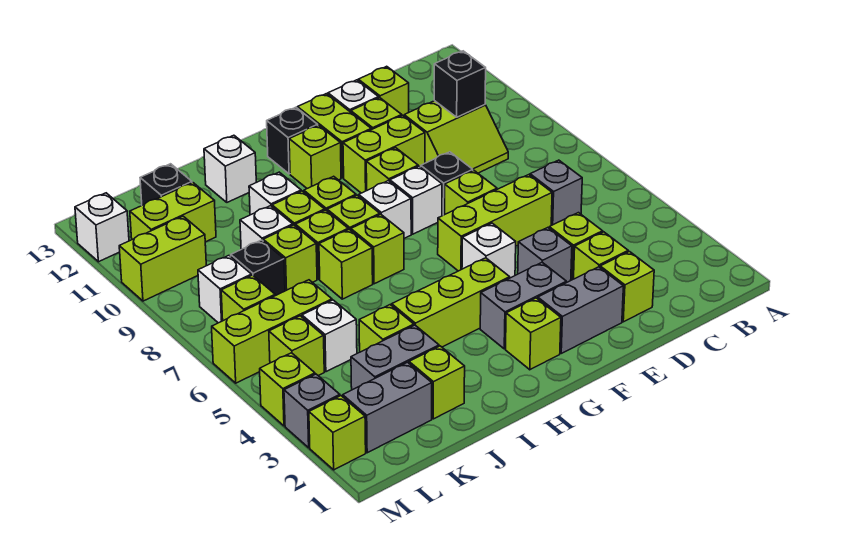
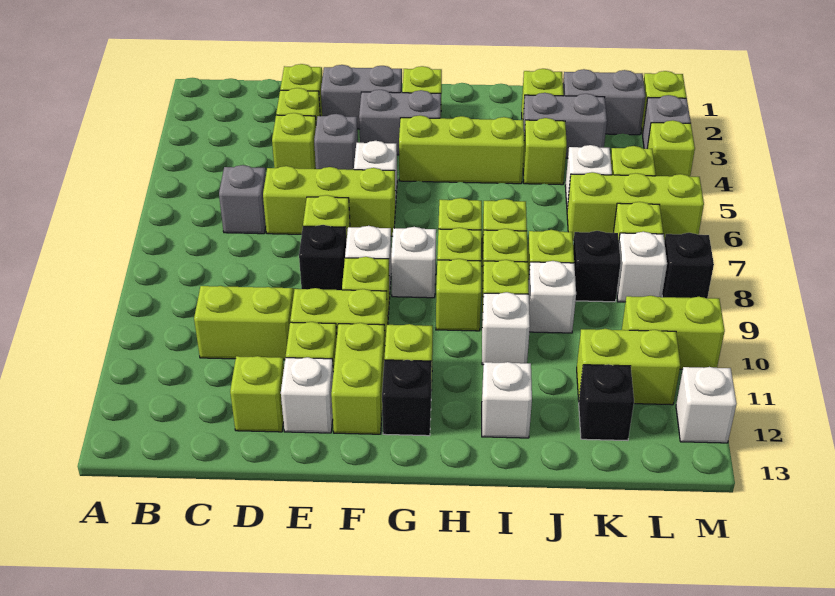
black brick C10 level 2 -> black brick M8 level 1

